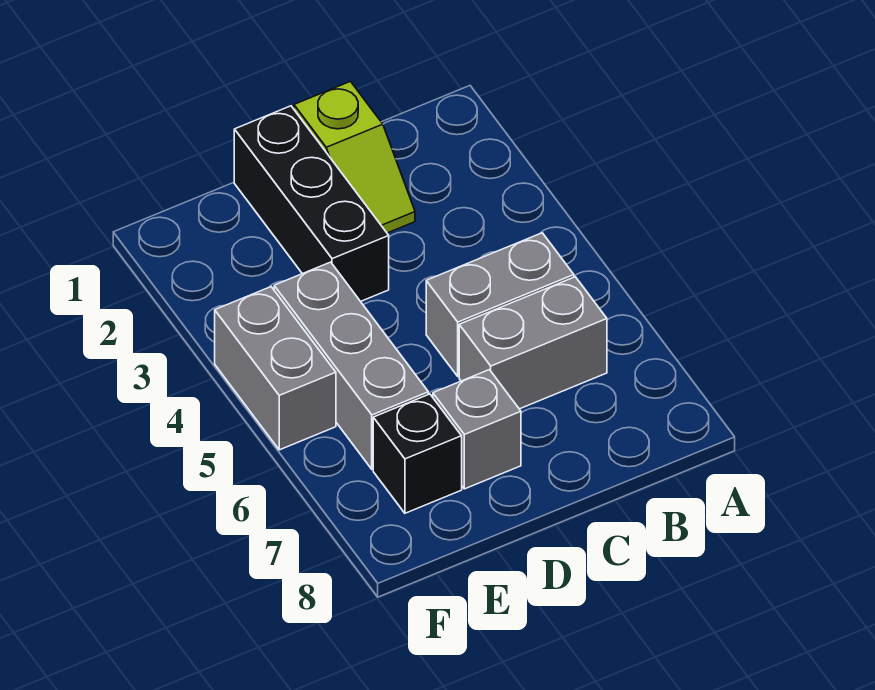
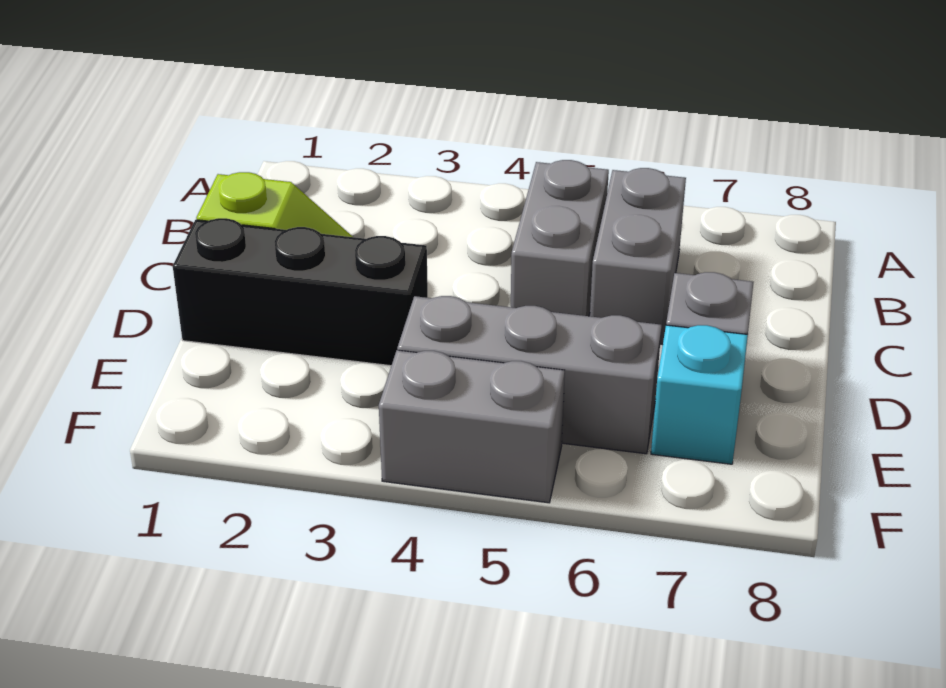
black brick E7 level 1 -> cyan brick E7 level 1

